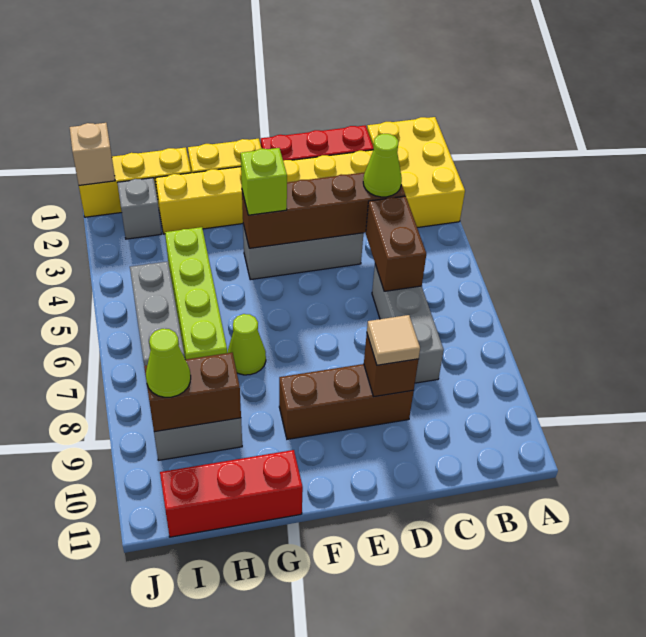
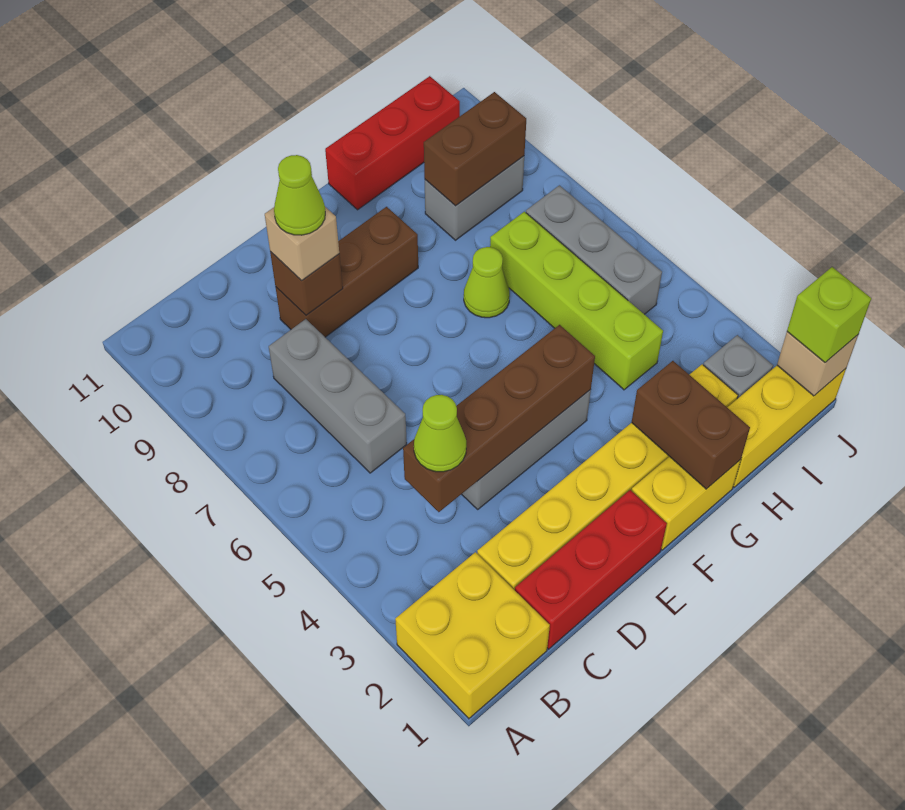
yellow brick A1:B3 level 1 -> yellow brick A1:B2 level 1
brown brick C5:C6 level 2 -> brown brick G1:G2 level 2
tan tile D9 level 3 -> tan brick D9 level 3
lime brick F4 level 3 -> lime brick J1 level 3
lime cone I9 level 3 -> lime cone D9 level 4

